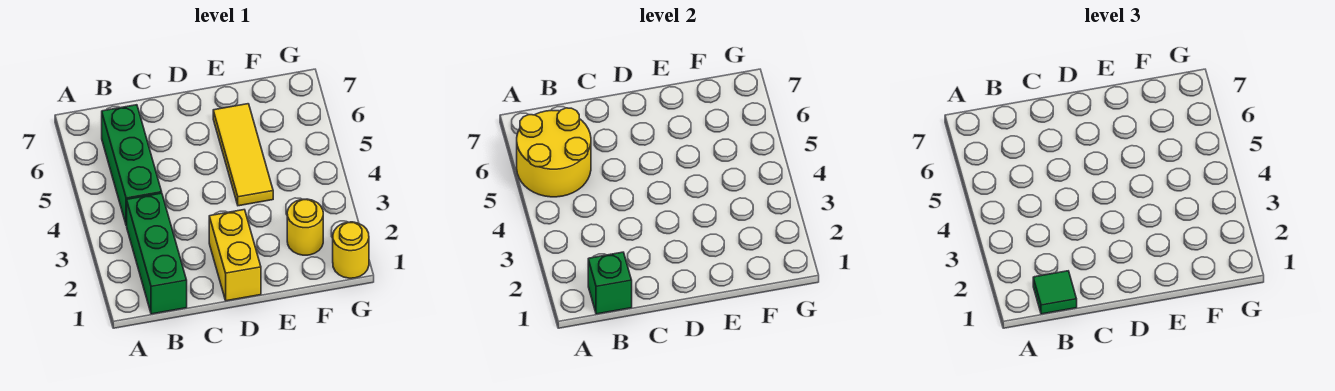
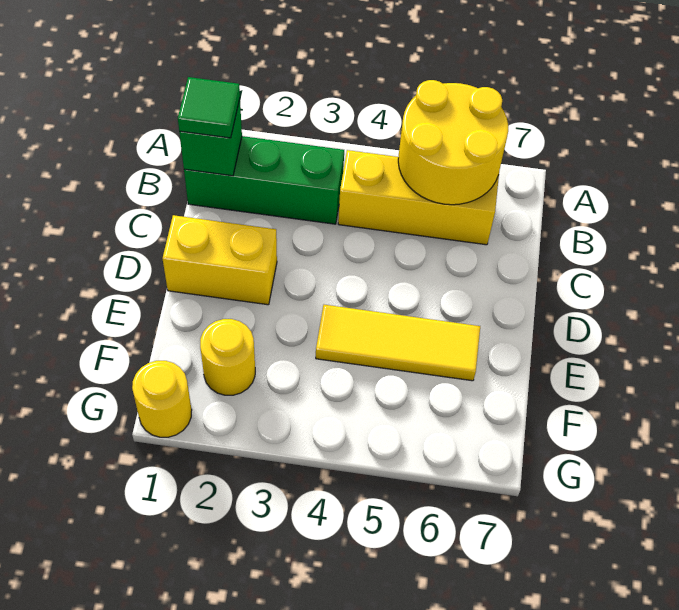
green brick B4:B6 level 1 -> yellow brick B4:B6 level 1

